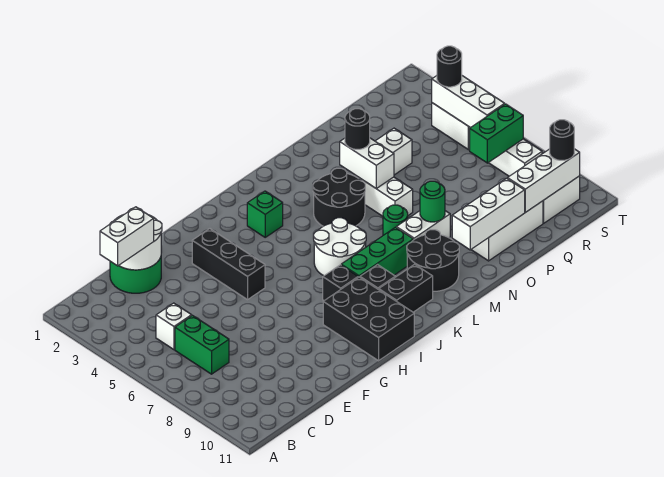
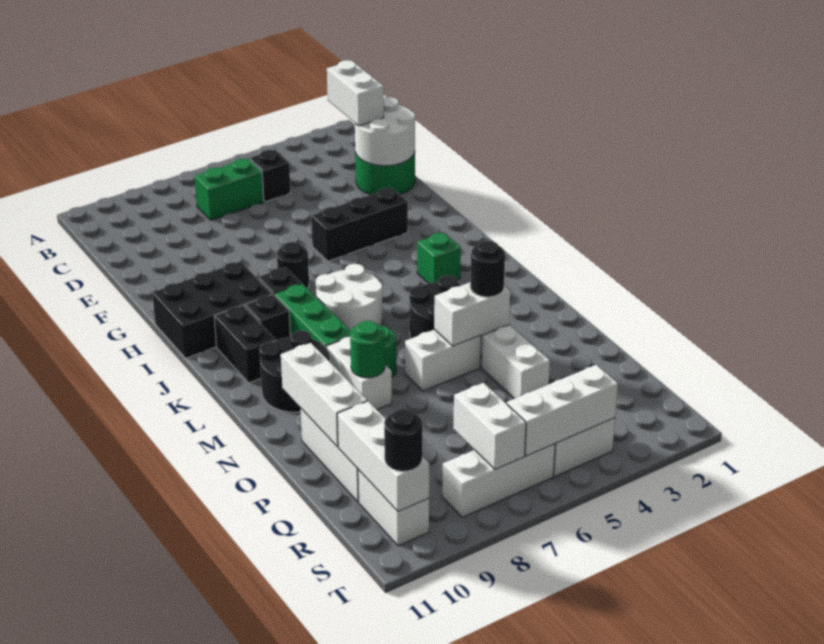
white brick C5 level 1 -> black brick C5 level 1
green brick R7:S7 level 2 -> white brick R7:S7 level 2
black round brick S4 level 3 -> black round brick H7 level 1

